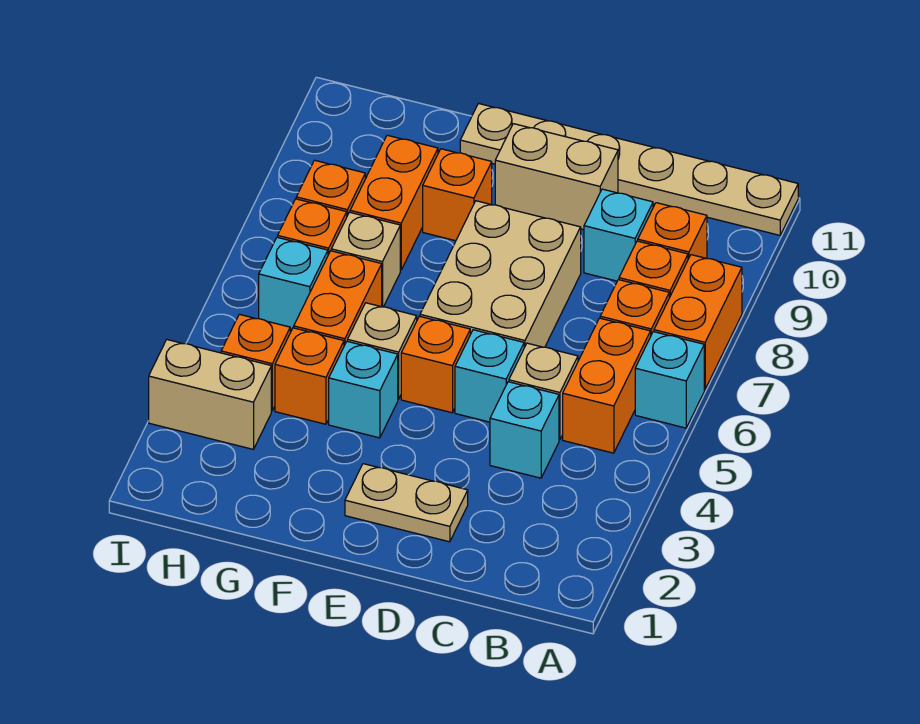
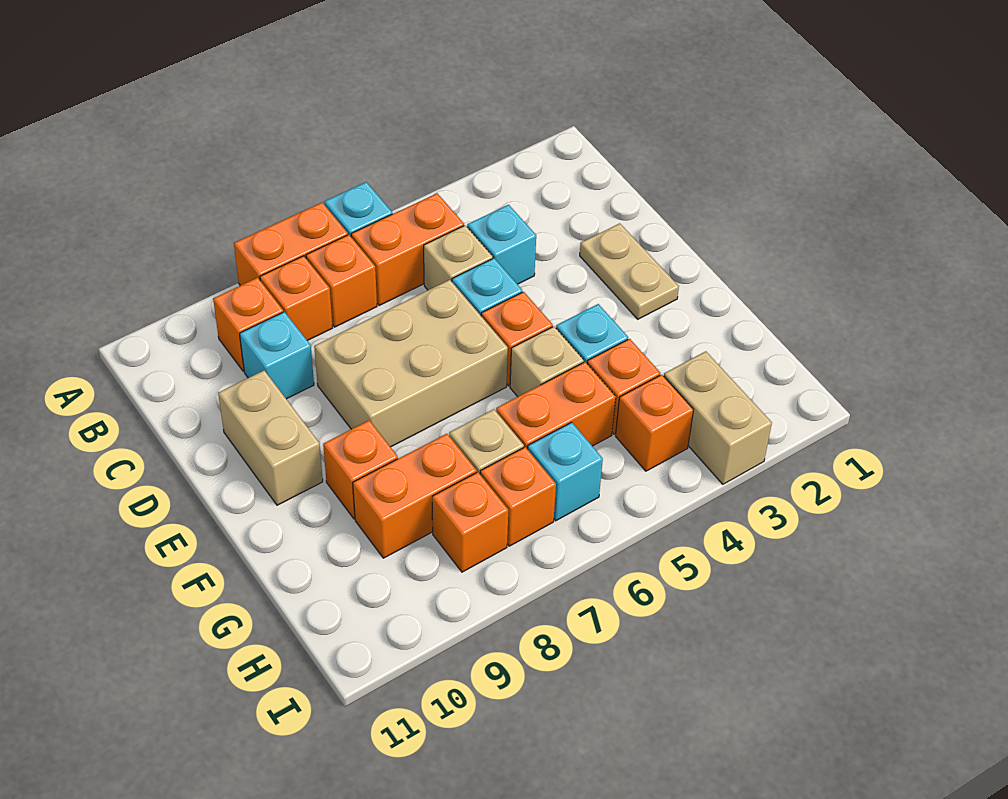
tan plate A11:F11 level 1 -> none

